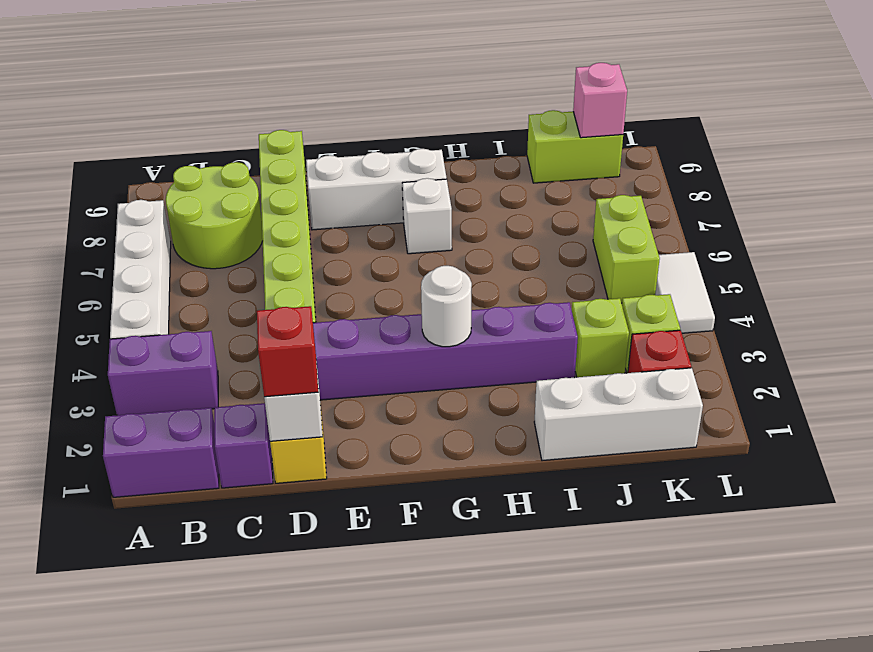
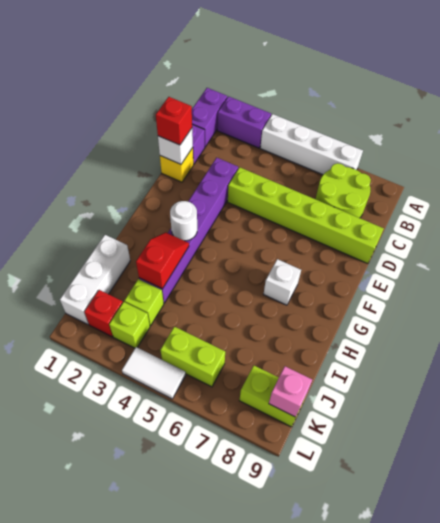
purple brick A3:B3 level 1 -> purple brick A2:A3 level 1
white brick E8:G8 level 1 -> none
none -> red slope H3:I3 level 2 top I
lime brick J9:K9 level 1 -> lime brick K8:K9 level 1

